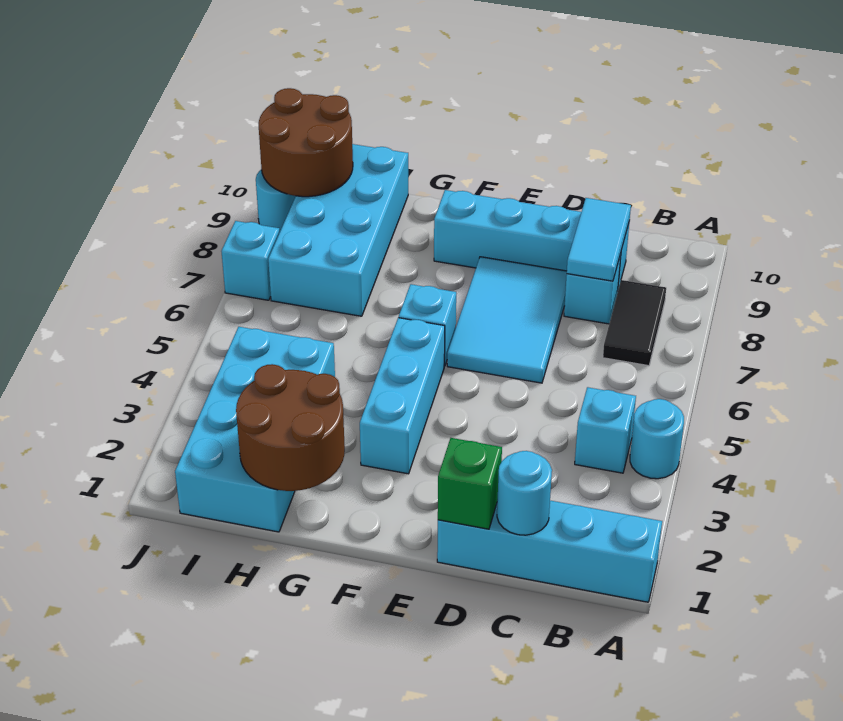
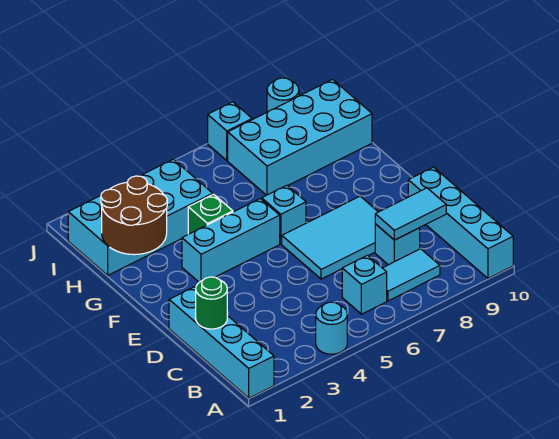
cyan brick B4 level 1 -> cyan brick B6 level 1
black tile B7:B8 level 1 -> cyan tile B7:B8 level 1
cyan round brick C1 level 2 -> green round brick C1 level 2
cyan brick C9:F9 level 1 -> cyan brick A10:D10 level 1
green brick D1 level 2 -> green brick G4 level 1
brown round brick I9:J10 level 2 -> none

